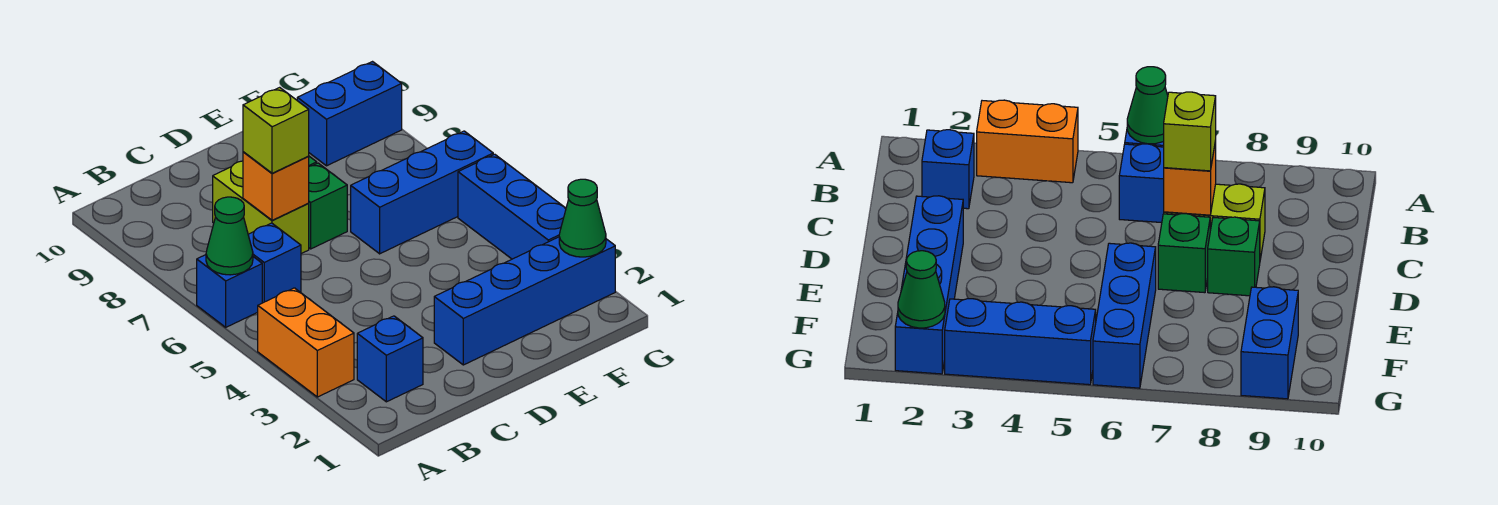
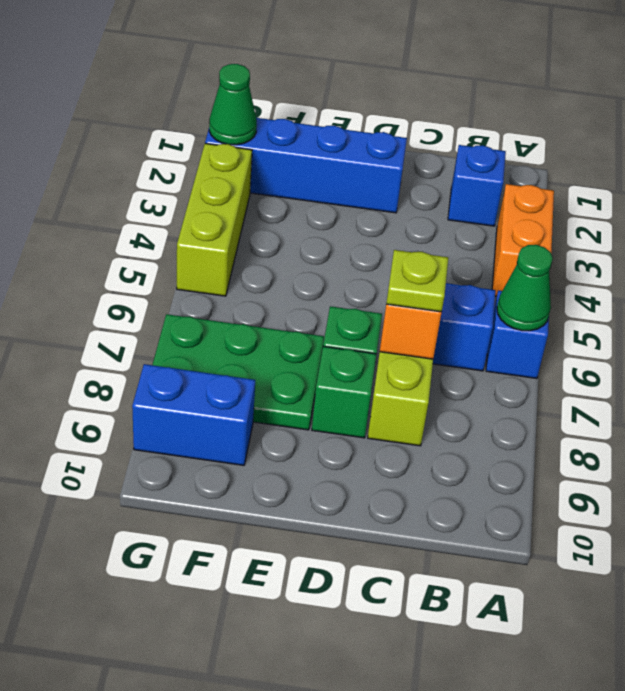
lime brick C7 level 3 -> lime plate C7 level 3
blue brick E6:G6 level 1 -> none
none -> green plate E7:G8 level 1
blue brick G3:G5 level 1 -> lime brick G3:G5 level 1

